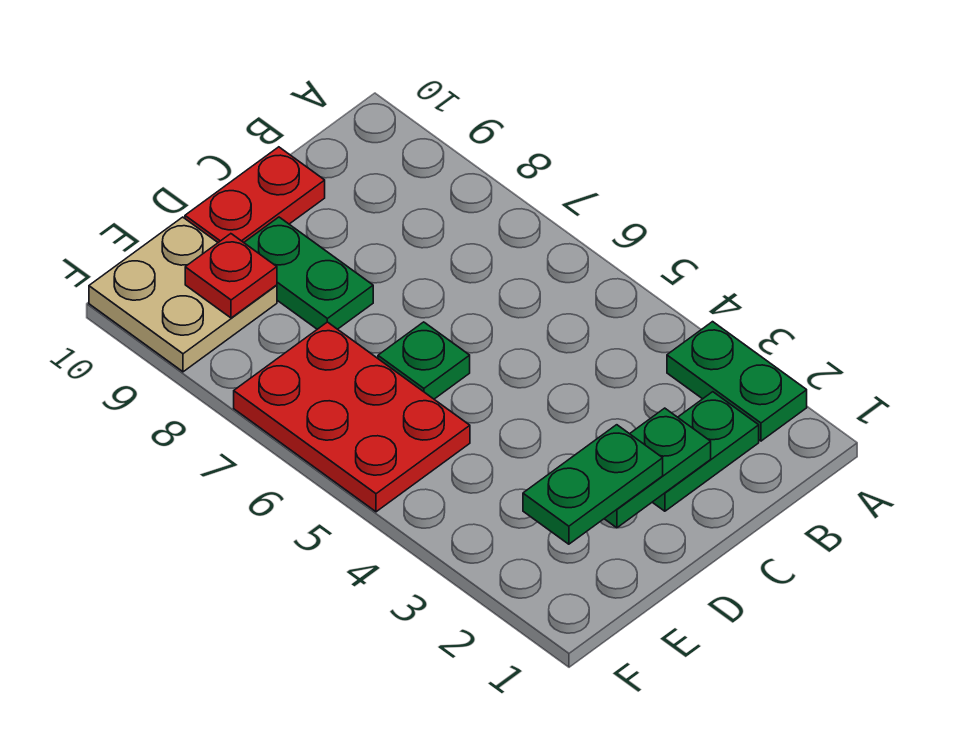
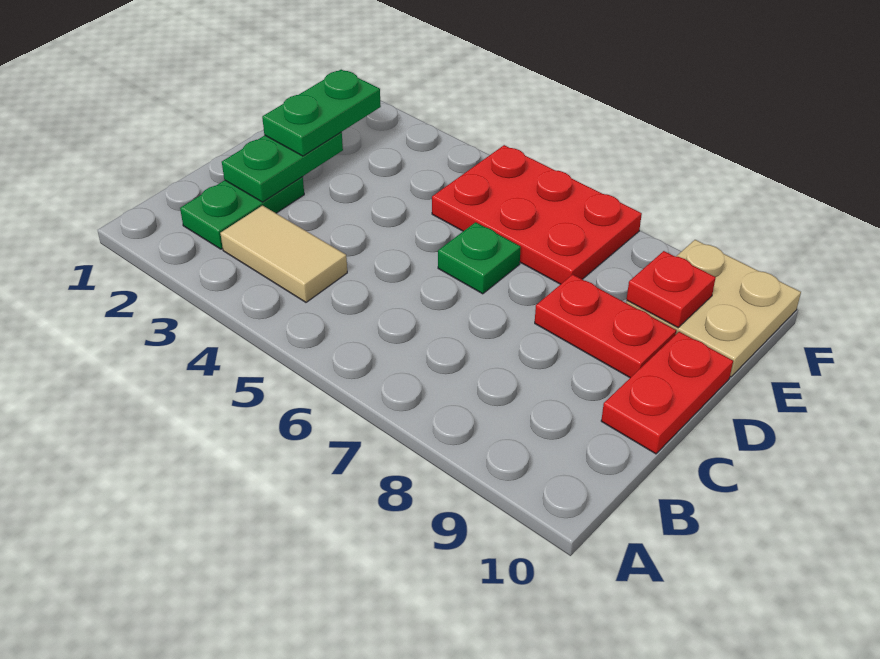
green plate A2:A3 level 1 -> none
none -> tan tile B3:B4 level 1
green plate D8:D9 level 1 -> red plate D8:D9 level 1

